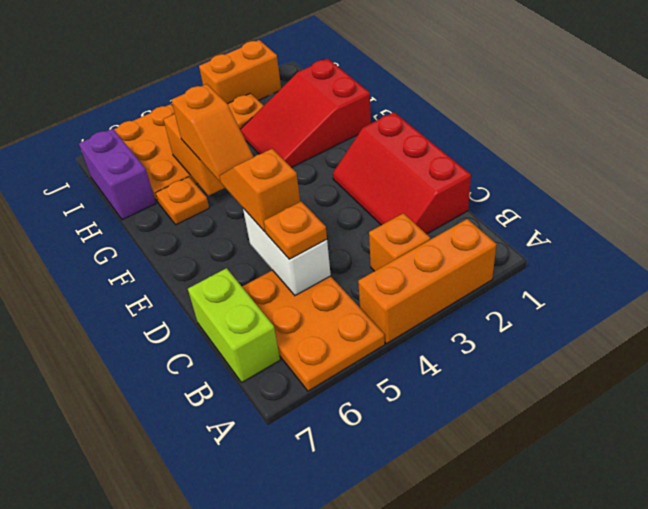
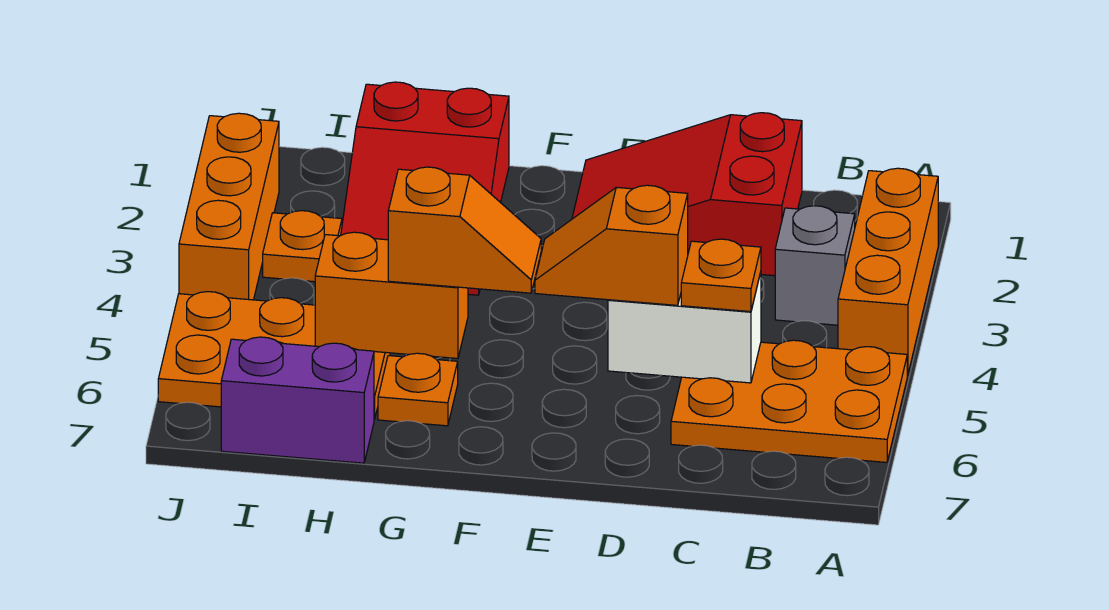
orange brick B3 level 1 -> grey brick B3 level 1
lime brick B7:C7 level 1 -> none
red slope C1:E2 level 1 top 1 -> red slope C1:E2 level 1 top C
orange brick J2:J3 level 1 -> orange brick J2:J4 level 1

